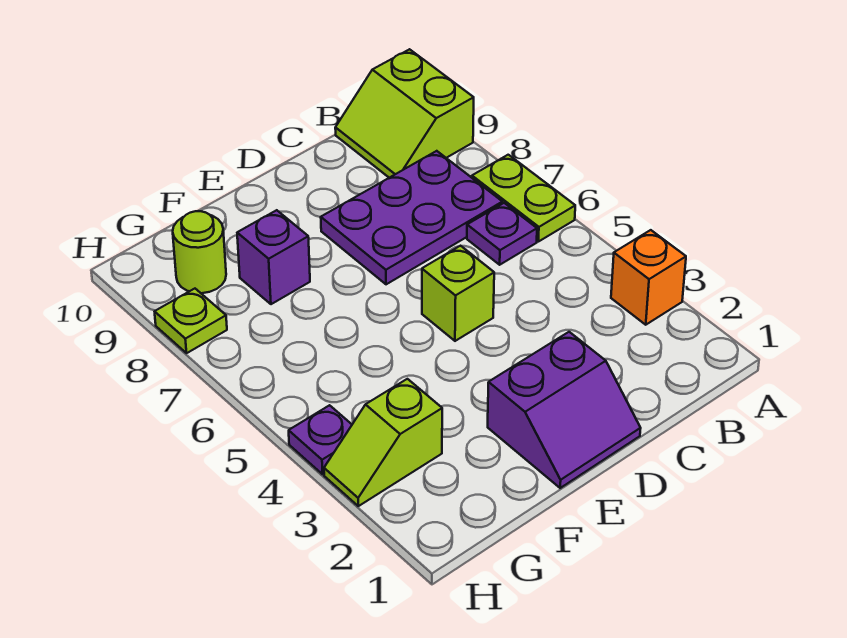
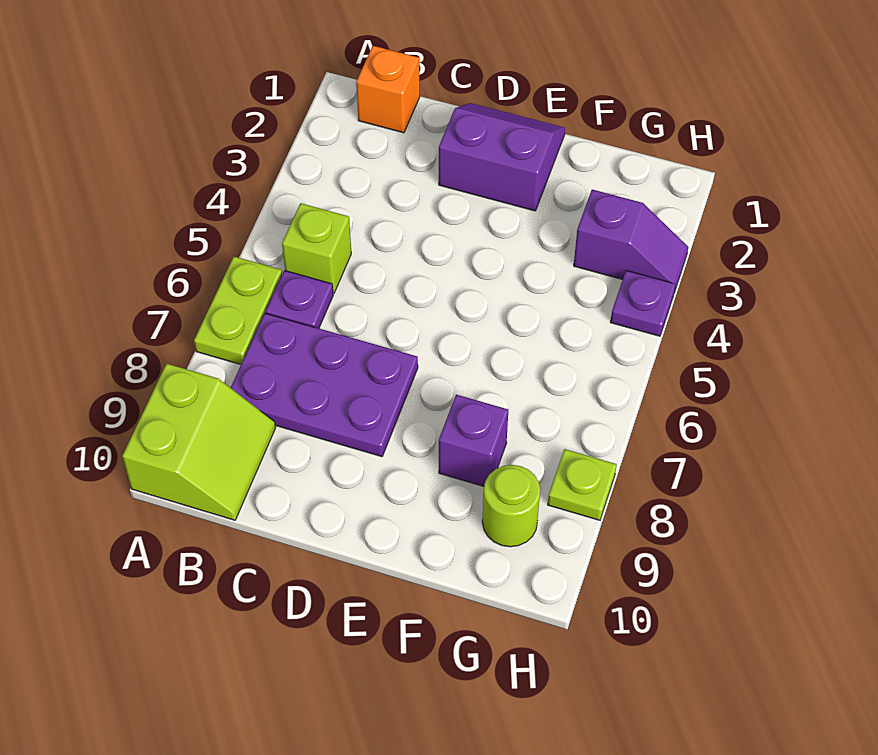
orange brick A3 level 1 -> orange brick B1 level 1
lime brick D5 level 1 -> lime brick B5 level 1
lime slope G3:H3 level 1 top G -> purple slope G3:H3 level 1 top G

